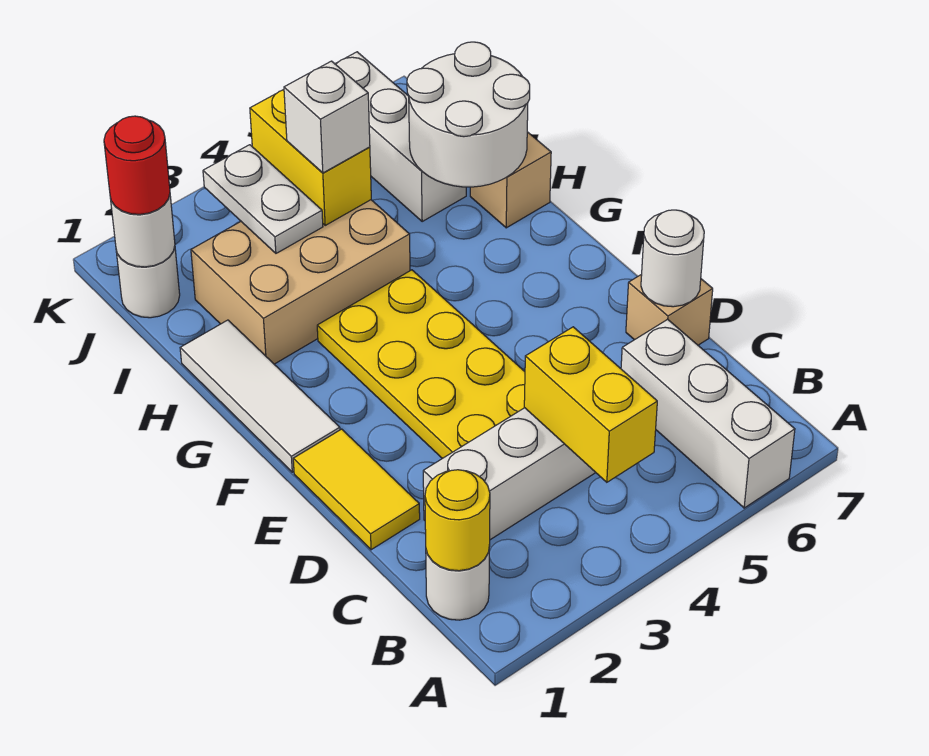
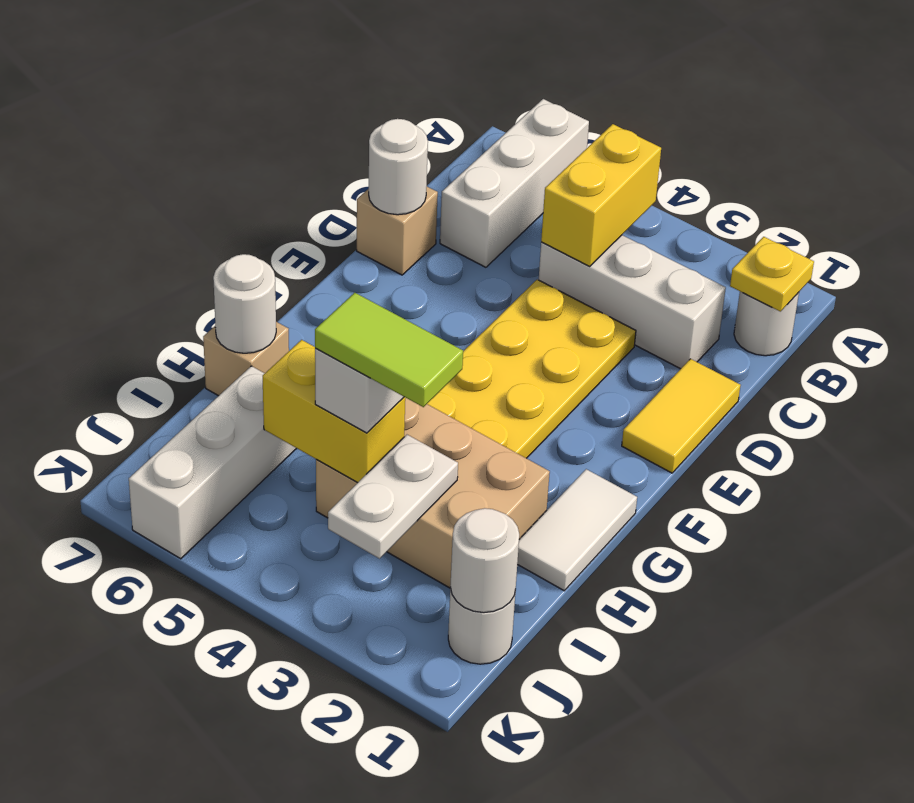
yellow round brick B1 level 2 -> yellow plate B1 level 2
white tile F1:H1 level 1 -> white tile G1:H1 level 1
white round brick H6:I7 level 2 -> white round brick H7 level 2
none -> lime tile I3:I4 level 4
yellow brick I4:J4 level 2 -> yellow brick I4:I5 level 2
red round brick J1 level 3 -> none

